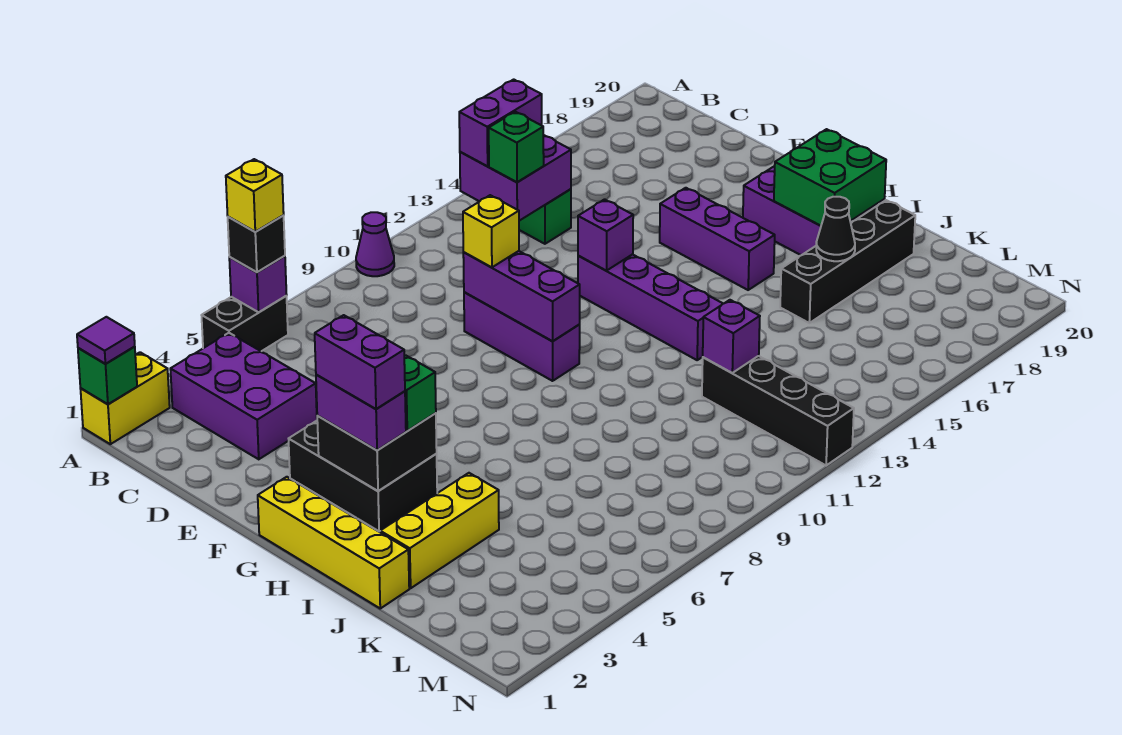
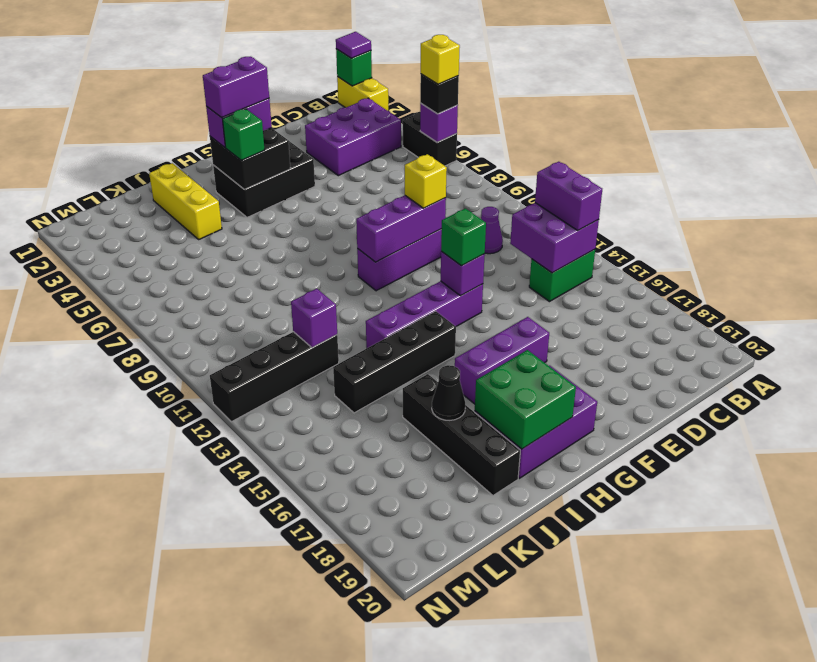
purple cone A10 level 1 -> purple cone C11 level 1
green brick C13 level 3 -> green brick F13 level 3
yellow brick G1:J1 level 1 -> none
none -> black brick H14:K14 level 1

